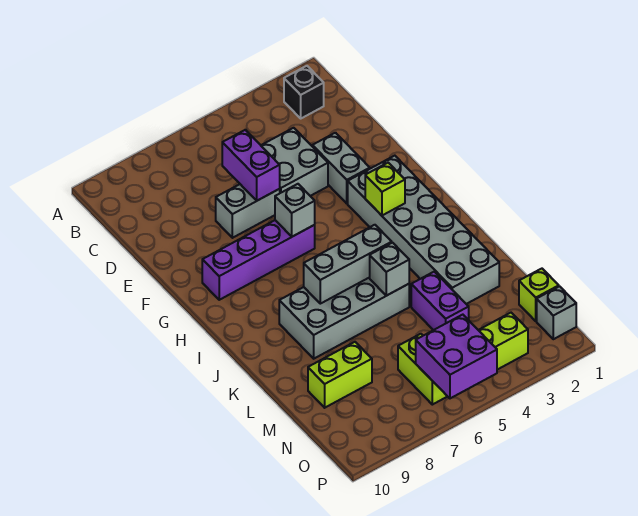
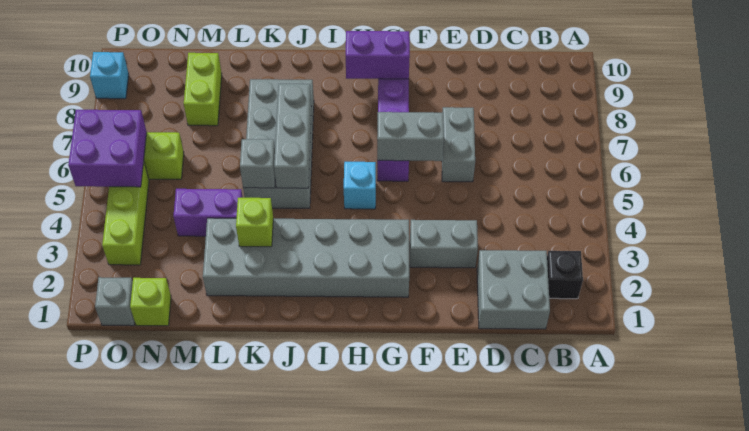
grey brick D4:E5 level 1 -> grey brick C1:D2 level 1
purple brick D6:E6 level 2 -> purple brick G9:H9 level 2
grey brick G6 level 2 -> grey brick F6:G6 level 2
lime brick H3 level 2 -> lime brick K3 level 2
none -> cyan brick H5 level 1
none -> cyan brick P9 level 1

